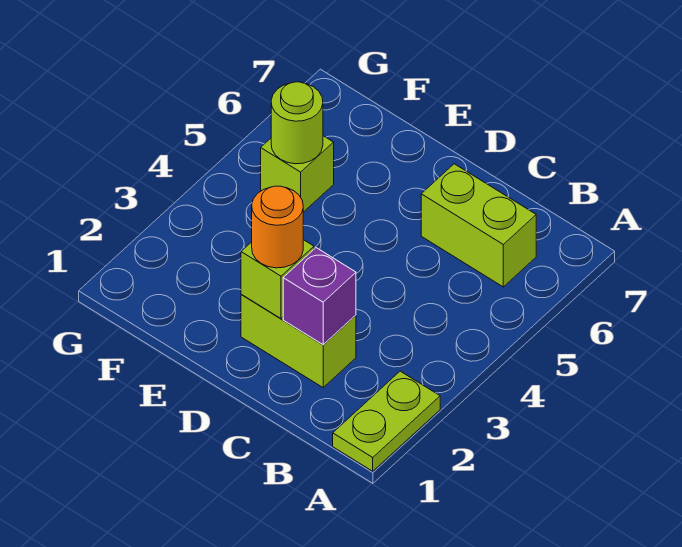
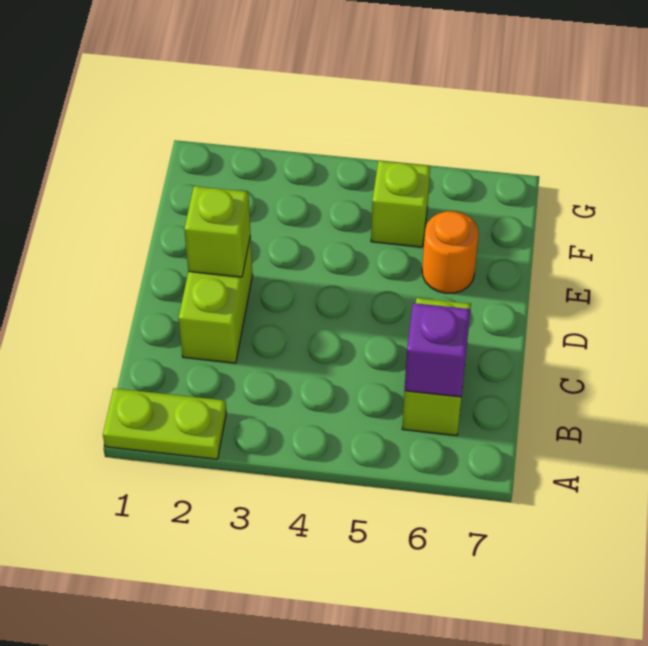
purple brick C2 level 2 -> purple brick B6 level 2
orange round brick D2 level 3 -> orange round brick E6 level 1
lime round brick F5 level 2 -> none

